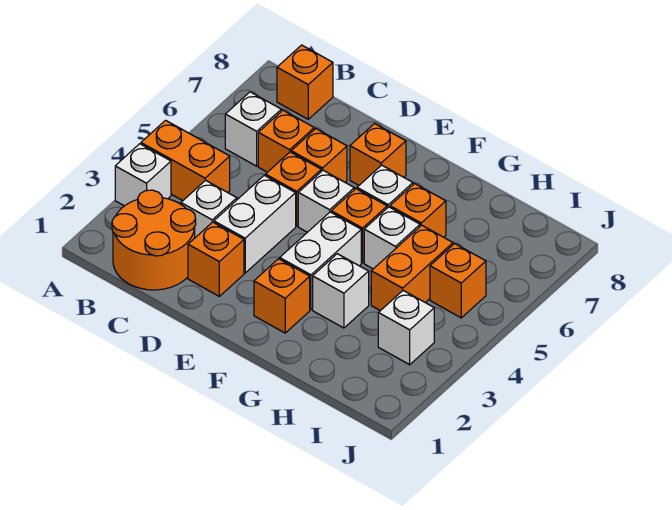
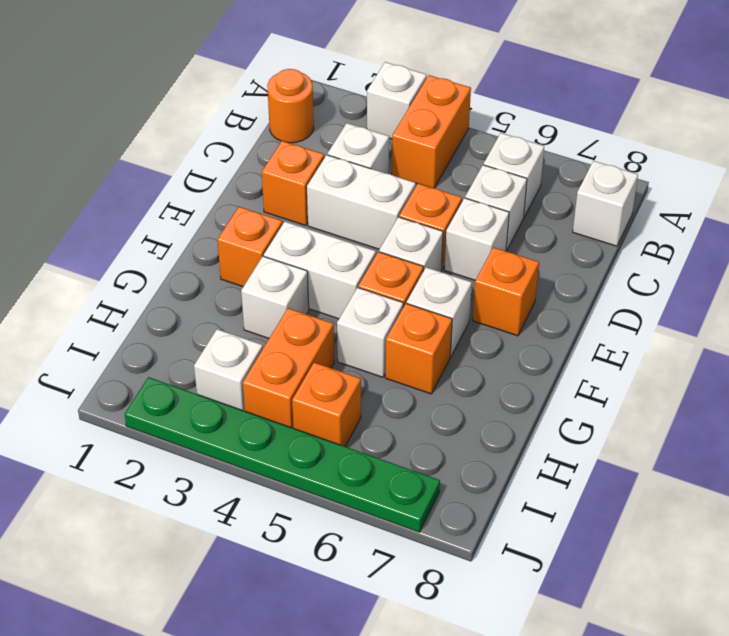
orange round brick B1:C2 level 1 -> orange round brick B1 level 1
orange brick B8 level 1 -> white brick B8 level 1
orange brick C6 level 1 -> white brick C6 level 1
orange brick D6 level 1 -> white brick D6 level 1
orange brick H4:H5 level 1 -> orange brick H4:I4 level 1
none -> green plate J2:J7 level 1

